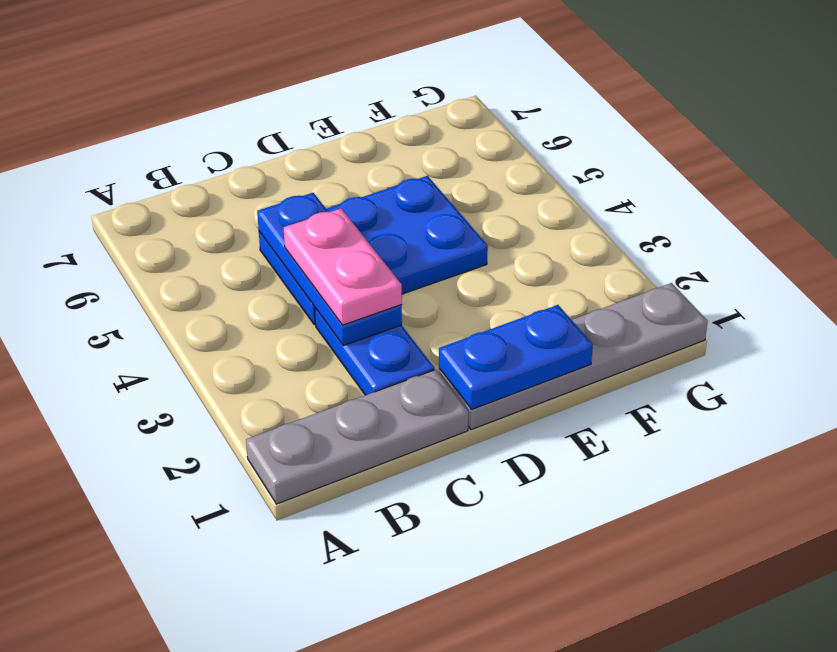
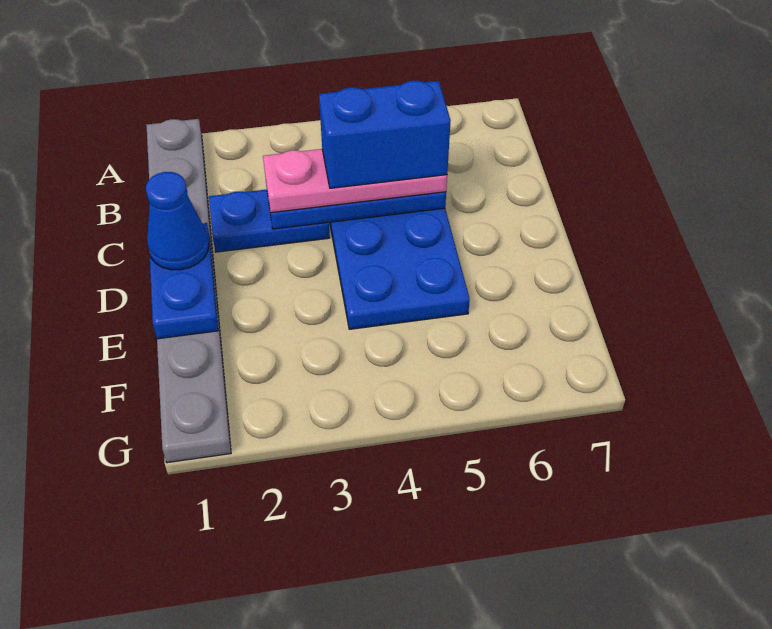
pink plate C3:C4 level 3 -> pink plate C3:C5 level 3
none -> blue brick C4:C5 level 4
none -> blue cone D1 level 3

